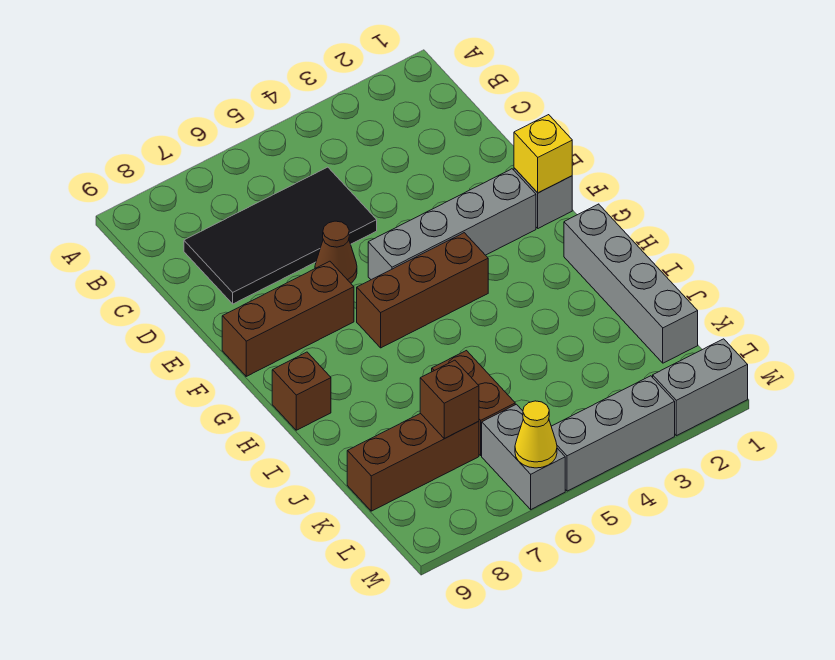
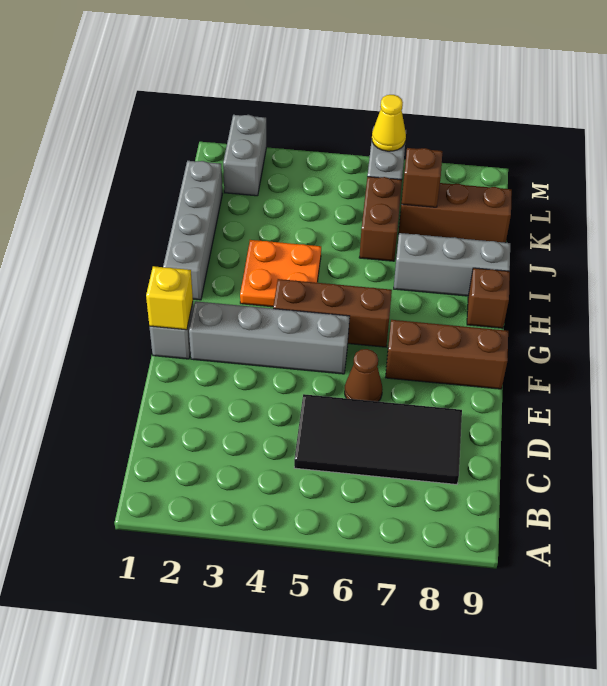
none -> orange plate H3:I4 level 1
grey brick M1:M2 level 1 -> grey brick L2:M2 level 1
grey brick M3:M5 level 1 -> grey brick I7:I9 level 1

